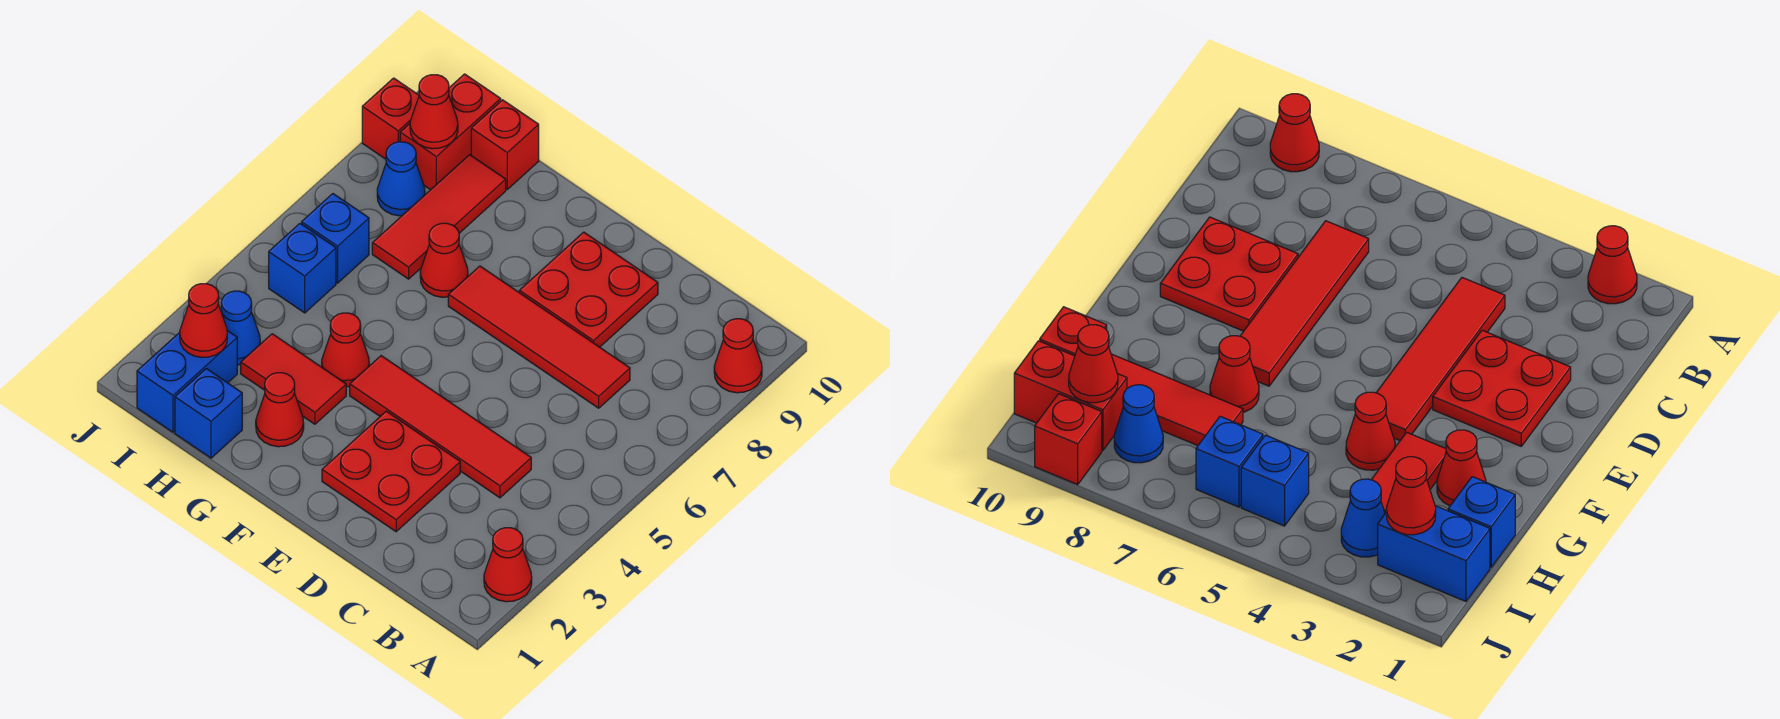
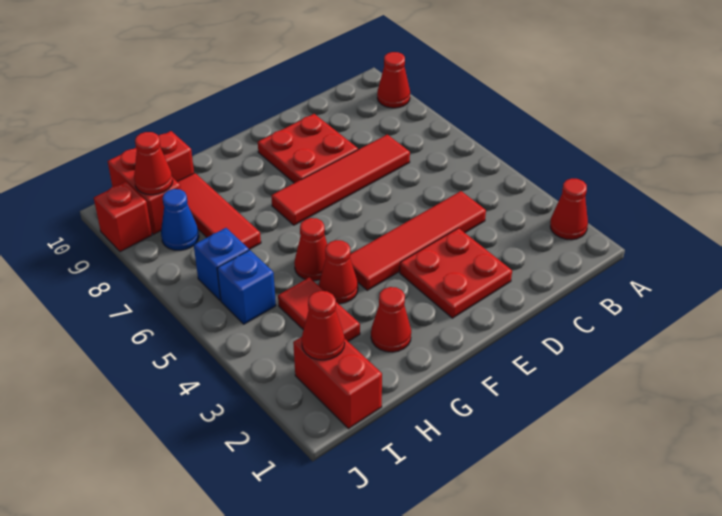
red tile G3:H3 level 1 -> red tile H3:H4 level 1
red cone G7 level 1 -> red cone G5 level 1
blue brick H1 level 1 -> none
blue brick I1:I2 level 1 -> red brick I1:I2 level 1
blue cone I3 level 1 -> none

